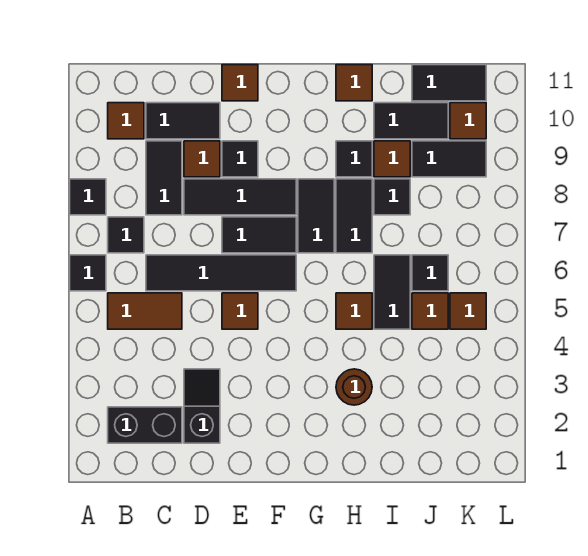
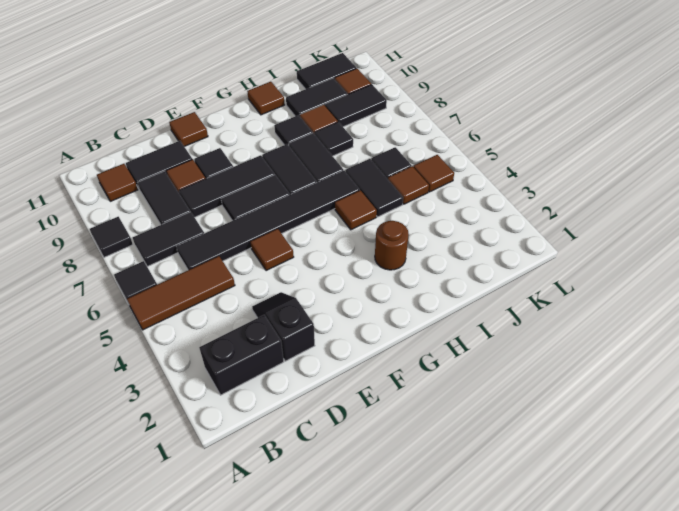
brown tile B5:C5 level 1 -> brown tile A5:C5 level 1
black tile B7 level 1 -> black tile B7:C7 level 1
black tile C6:F6 level 1 -> black tile C6:H6 level 1

